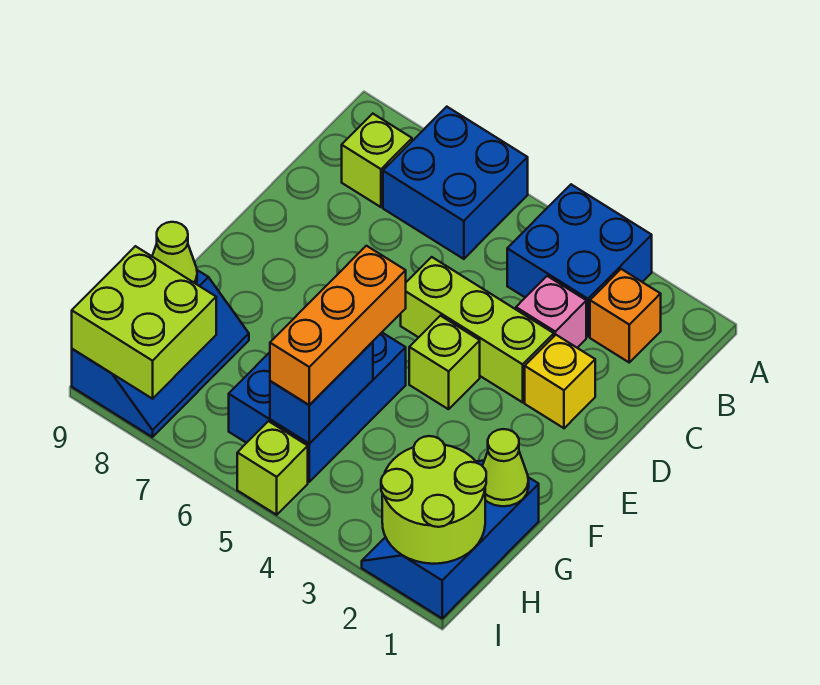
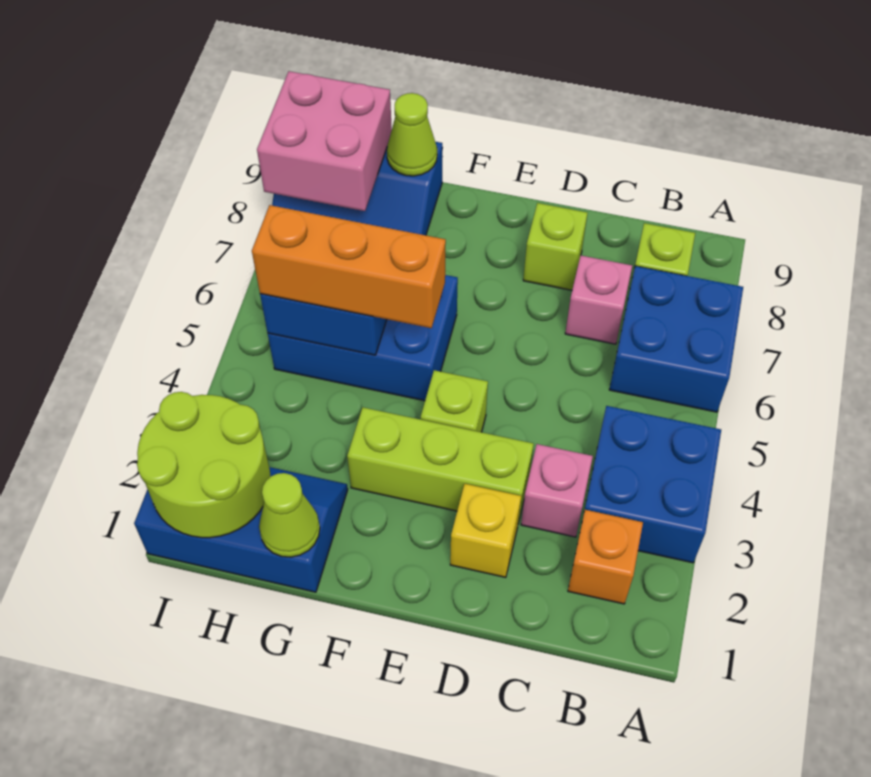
none -> pink brick C7 level 1
lime brick D3:D5 level 1 -> lime brick D3:F3 level 1
lime brick H8:I9 level 2 -> pink brick H8:I9 level 2
lime brick I5 level 1 -> lime brick D8 level 1

